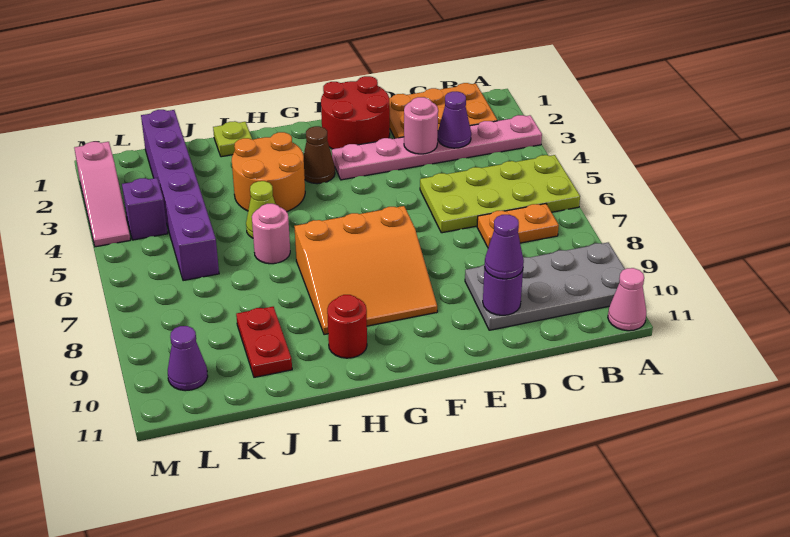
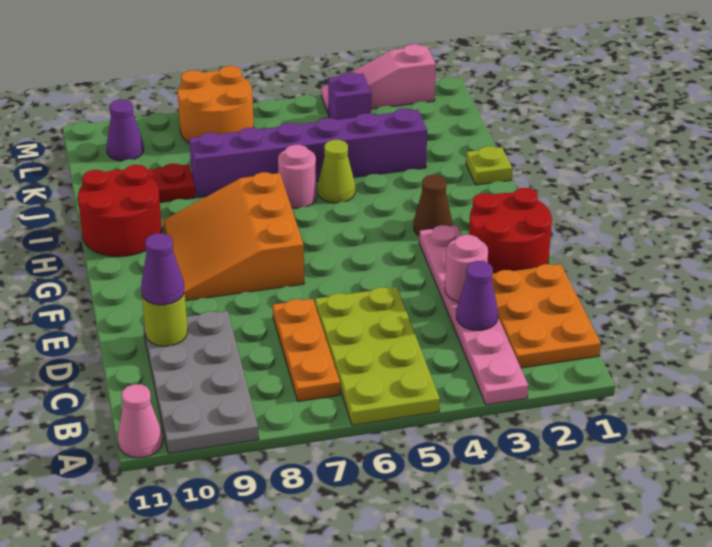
orange plate B7:C7 level 1 -> orange plate B7:D7 level 1
purple round brick D10 level 2 -> lime round brick D10 level 2
orange round brick H3:I4 level 1 -> orange round brick L7:M8 level 1
red round brick H10 level 1 -> red round brick H10:I11 level 1
purple brick K1:K6 level 1 -> purple brick J3:J8 level 1

